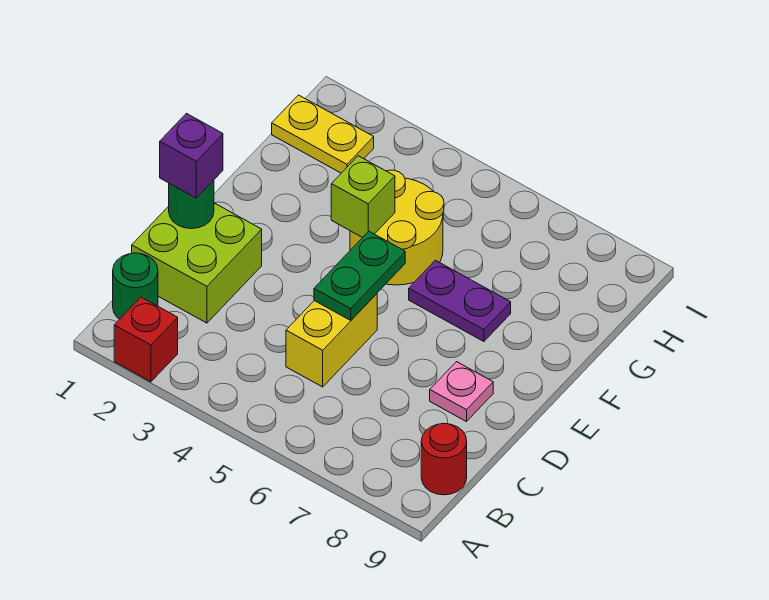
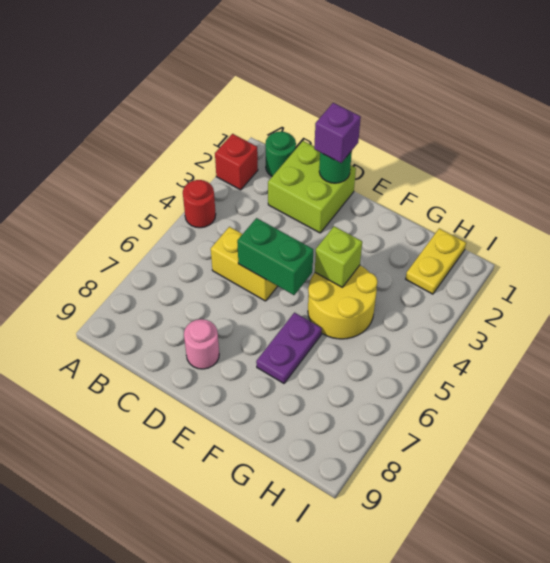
red round brick B9 level 1 -> red round brick A4 level 1
green plate D5:E5 level 2 -> green brick D5:E5 level 2
pink plate D8 level 1 -> pink round brick D8 level 1

